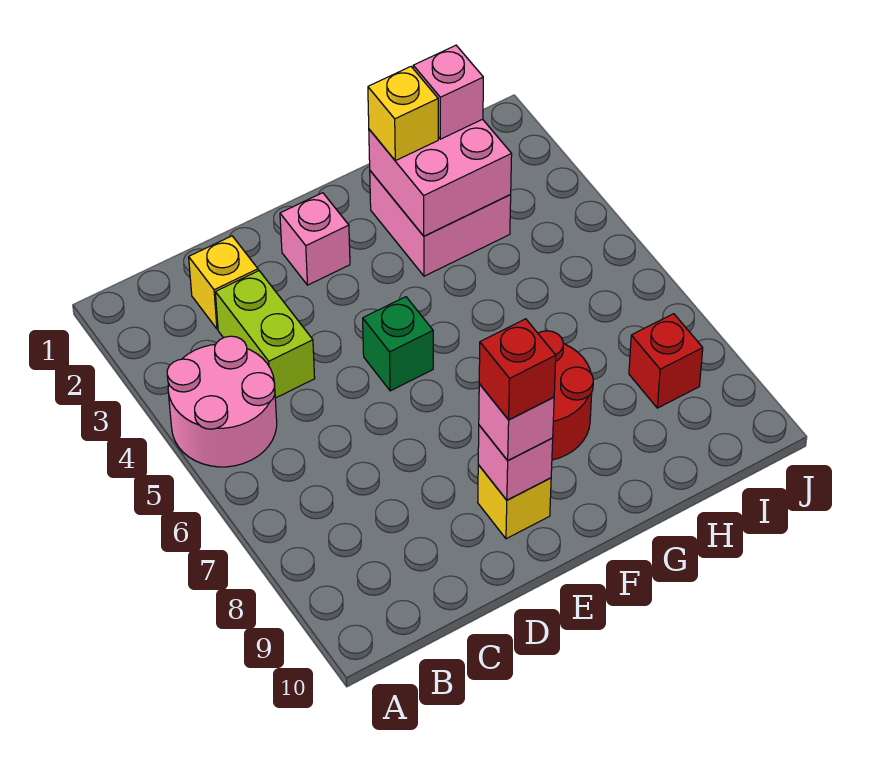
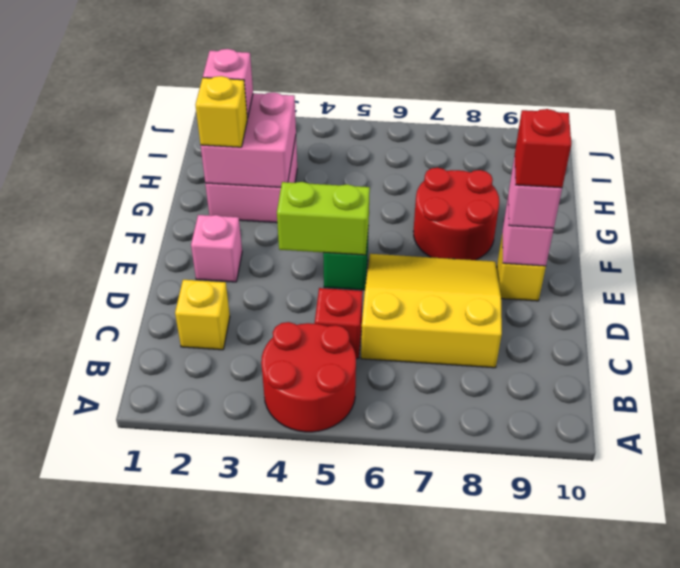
pink round brick A4:B5 level 1 -> red round brick A4:B5 level 1
lime brick C3:C4 level 1 -> lime brick E4:E5 level 2
none -> yellow slope C6:E8 level 1 top C
red brick I8 level 1 -> red brick C5 level 1

